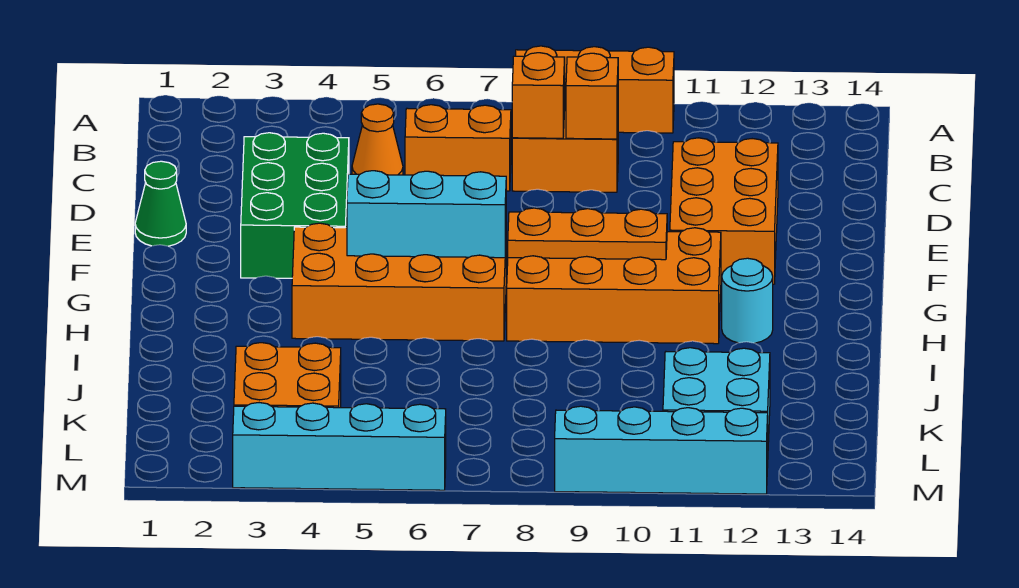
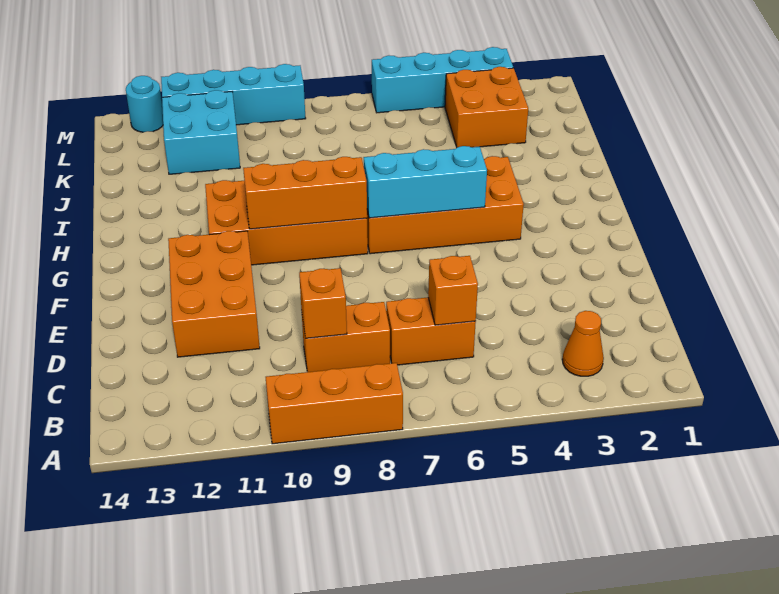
orange cone C5 level 1 -> orange cone B3 level 1
orange brick C8 level 2 -> orange brick C6 level 2
green brick D3:F4 level 1 -> none
green cone E1 level 1 -> none
orange plate G8:G10 level 2 -> orange brick G8:G10 level 2
cyan round brick H12 level 1 -> cyan round brick M13 level 1

